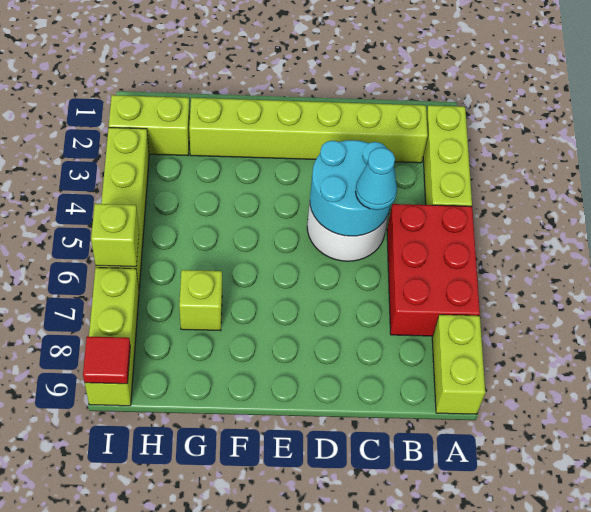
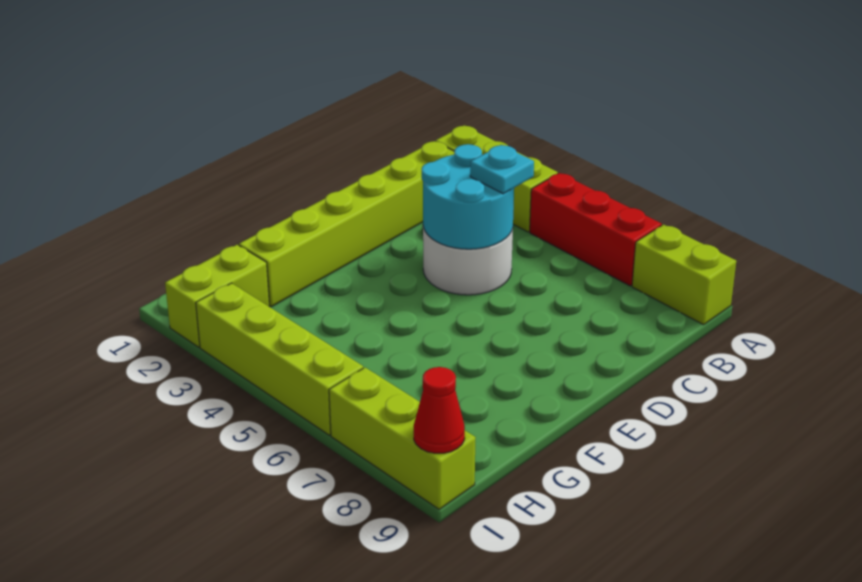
red brick A5:B7 level 1 -> red brick A5:A7 level 1
cyan cone C5 level 3 -> cyan plate C5 level 3
lime brick G7 level 1 -> none
lime brick I6 level 2 -> none
red tile I9 level 2 -> red cone I9 level 2

